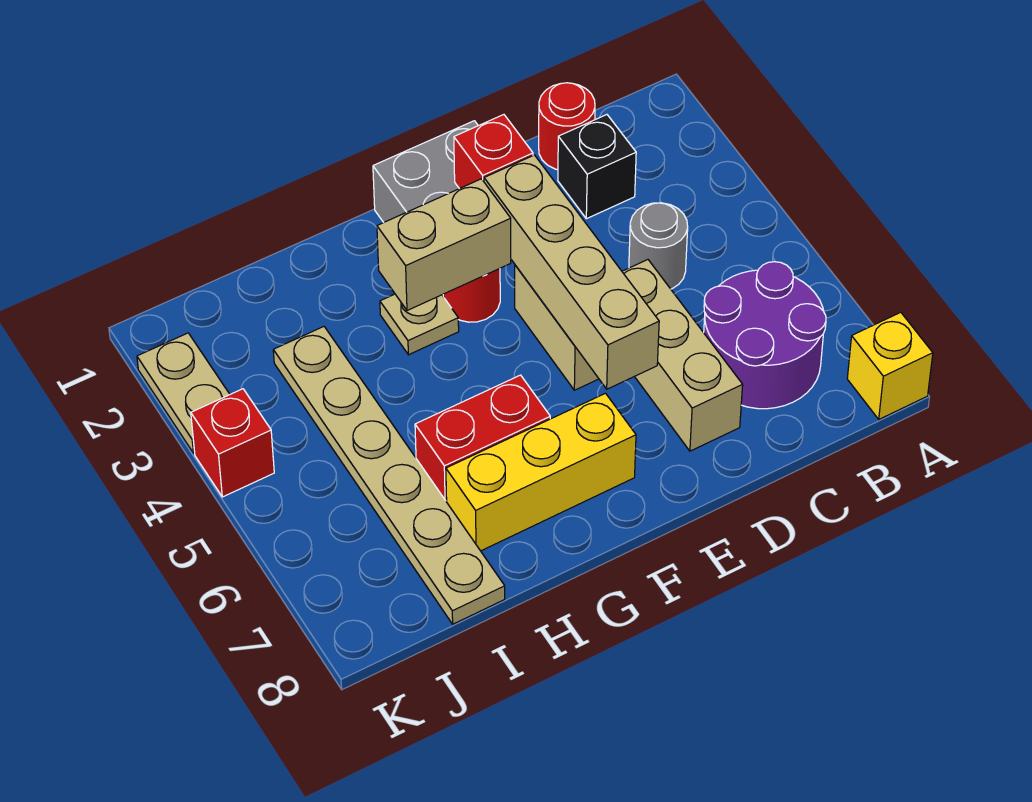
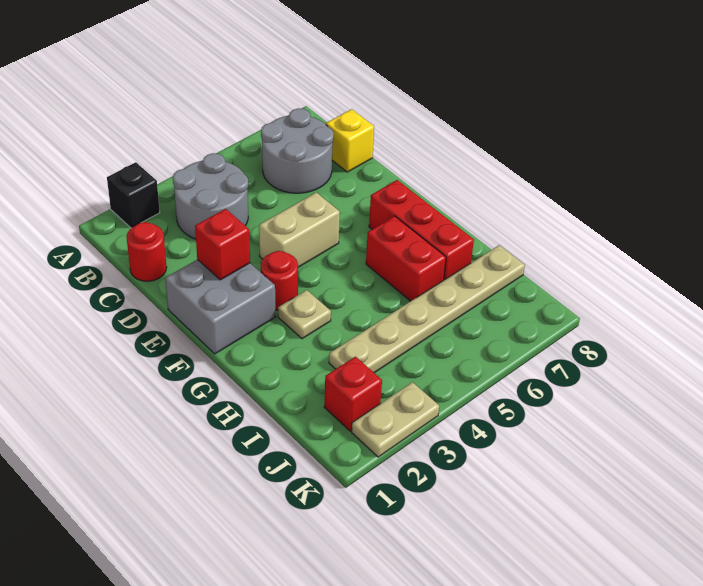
yellow brick A8 level 1 -> yellow brick C8 level 1
purple round brick B6:C7 level 1 -> grey round brick B6:C7 level 1
black brick C2 level 1 -> black brick A2 level 1
grey round brick C4 level 1 -> grey round brick B3:C4 level 1
tan brick D5:D7 level 1 -> none
tan brick E3:E6 level 2 -> none
tan brick F3:G3 level 2 -> none
yellow brick F7:H7 level 1 -> red brick F7:H7 level 1
red brick K4 level 1 -> red brick J2 level 1

